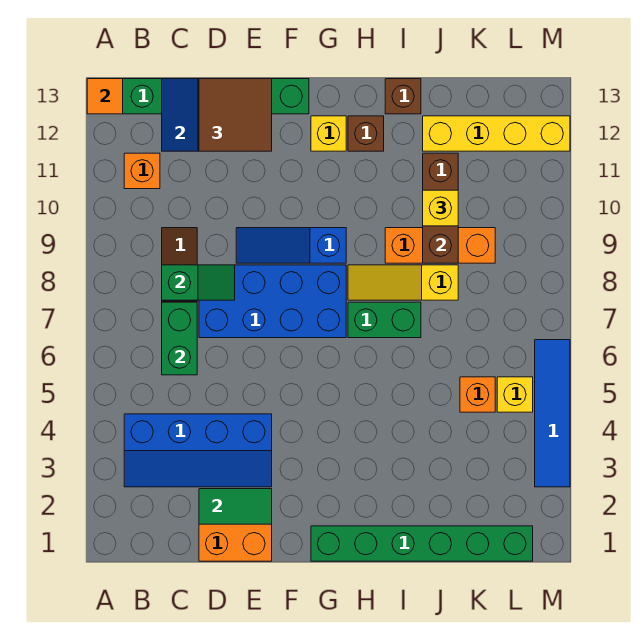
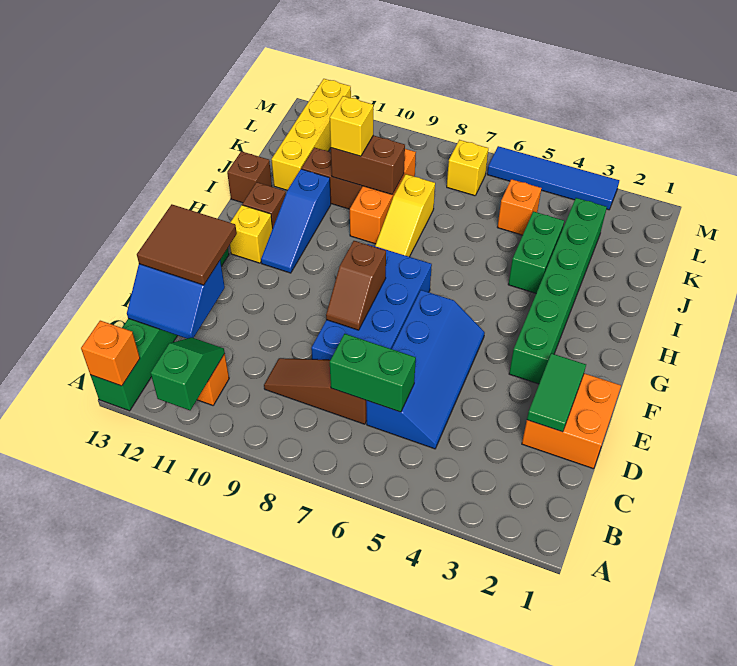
orange tile A13 level 2 -> orange brick A13 level 2
blue slope B3:E4 level 1 top 4 -> blue slope C5:F6 level 1 top 6
green slope C8:D8 level 2 top C -> green slope A11:B11 level 2 top A
none -> brown slope E8:F8 level 2 top F
blue slope E9:G9 level 1 top G -> blue slope G11:I11 level 1 top I
green brick G1:L1 level 1 -> green brick F3:K3 level 1
green brick H7:I7 level 1 -> green brick I4:J4 level 1
yellow brick L5 level 1 -> yellow brick L7 level 1

